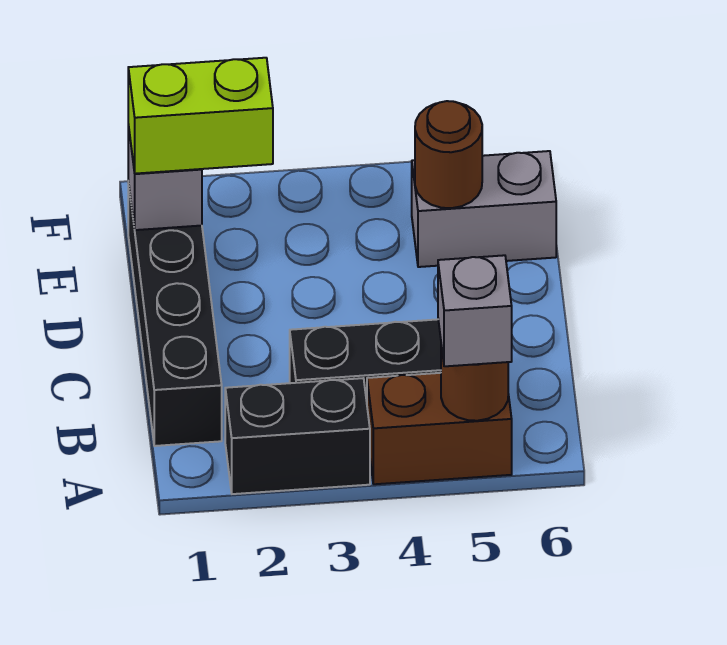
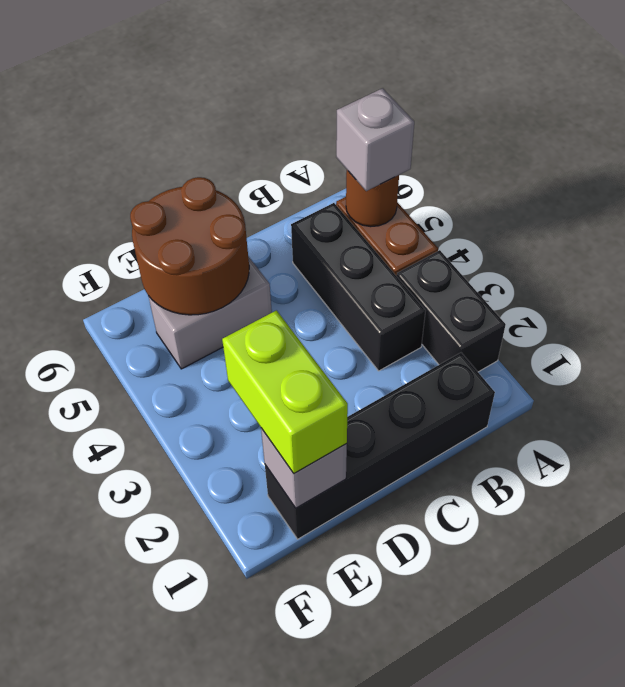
grey brick E5:E6 level 1 -> grey brick D5:E5 level 1
brown round brick E5 level 2 -> brown round brick D5:E6 level 2

